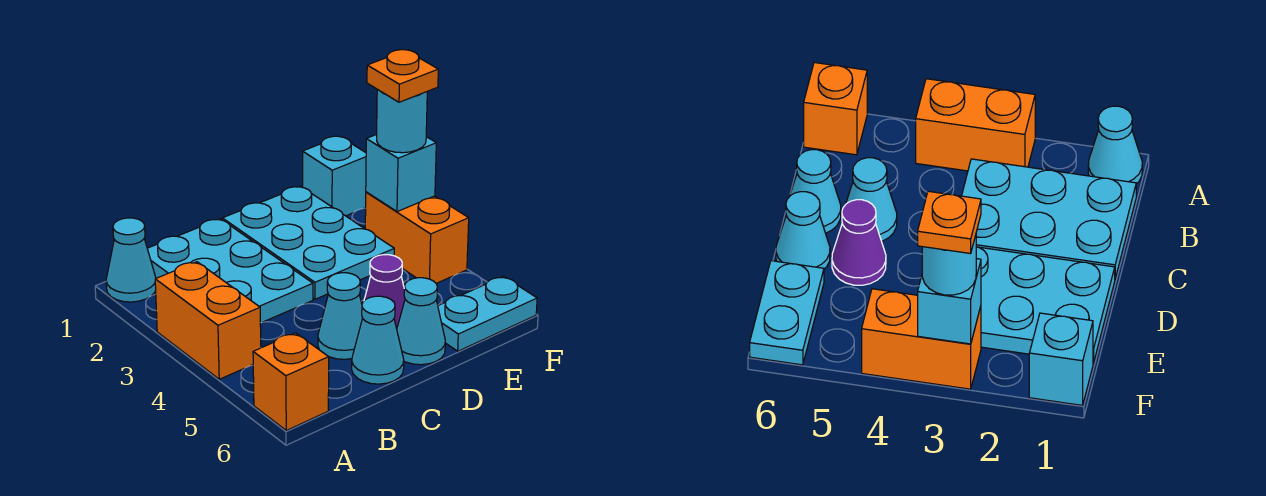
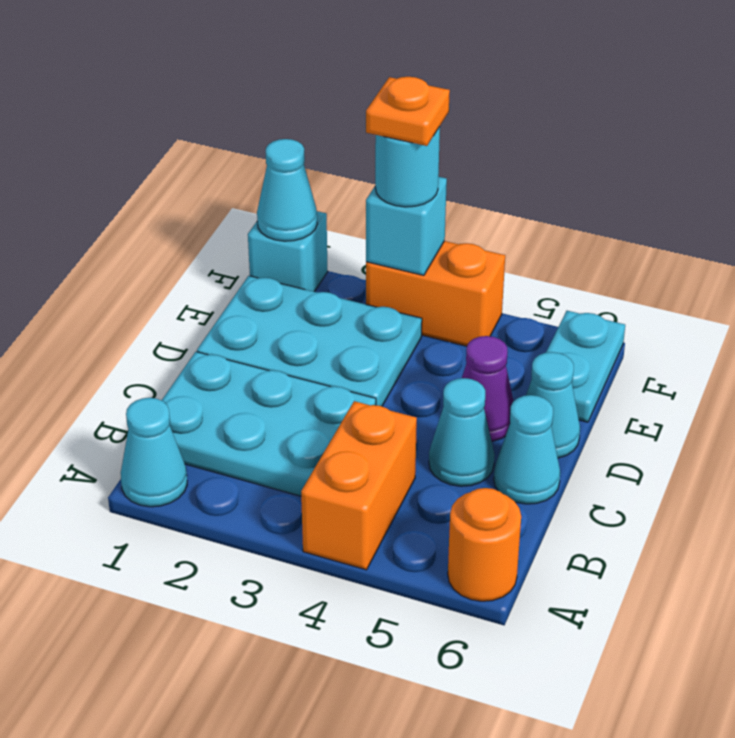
orange brick A3:A4 level 1 -> orange brick A4:B4 level 1
orange brick A6 level 1 -> orange round brick A6 level 1
none -> cyan cone F1 level 2

